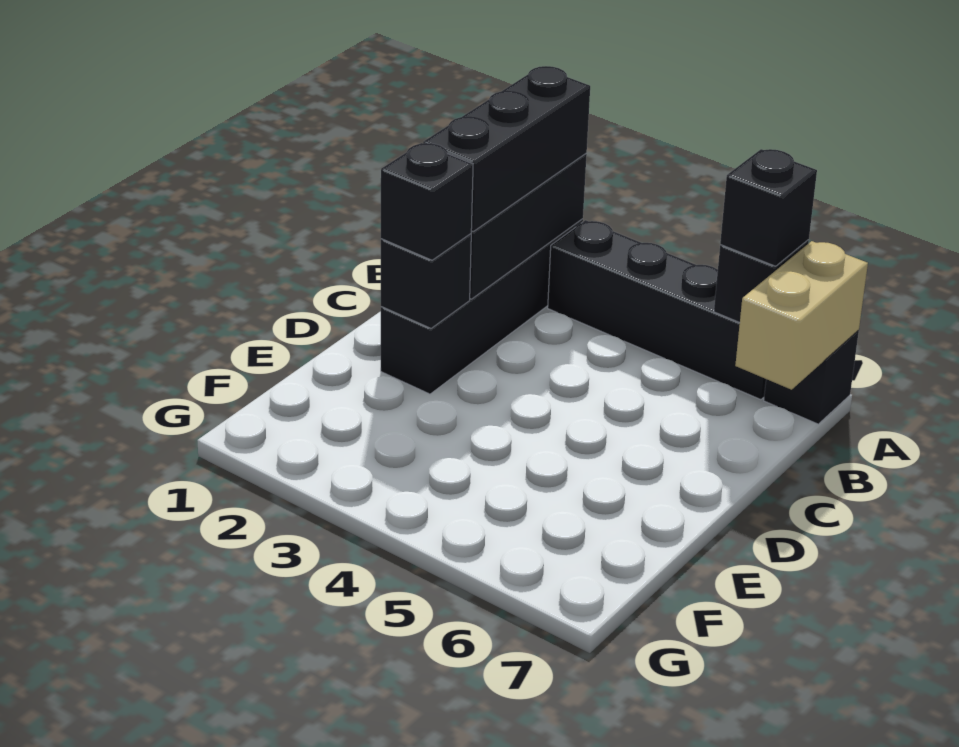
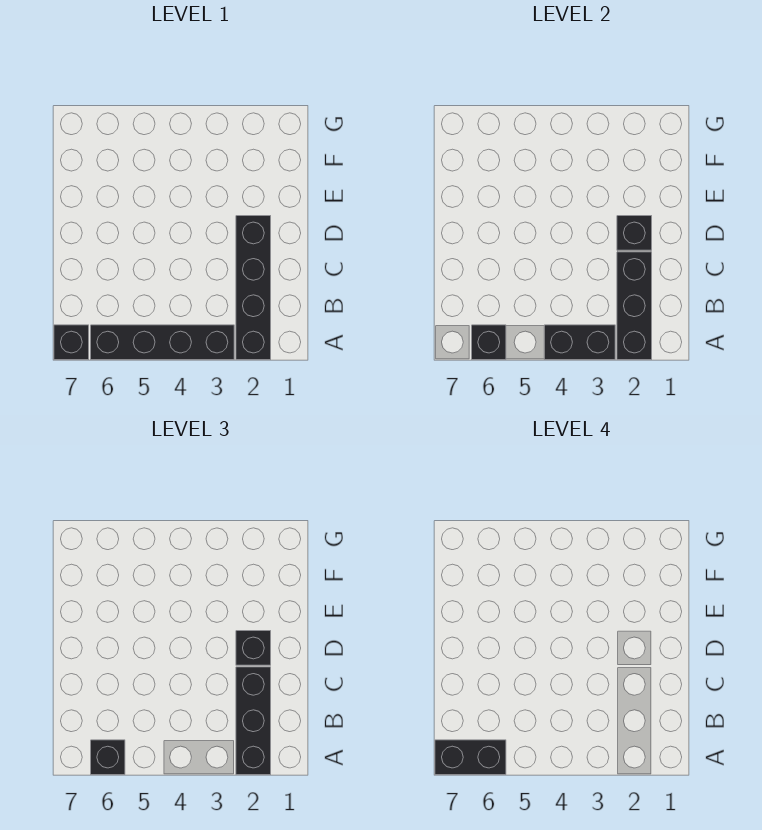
none -> black brick A3:A4 level 2
none -> black brick A6:A7 level 4
tan brick A7:B7 level 2 -> none

